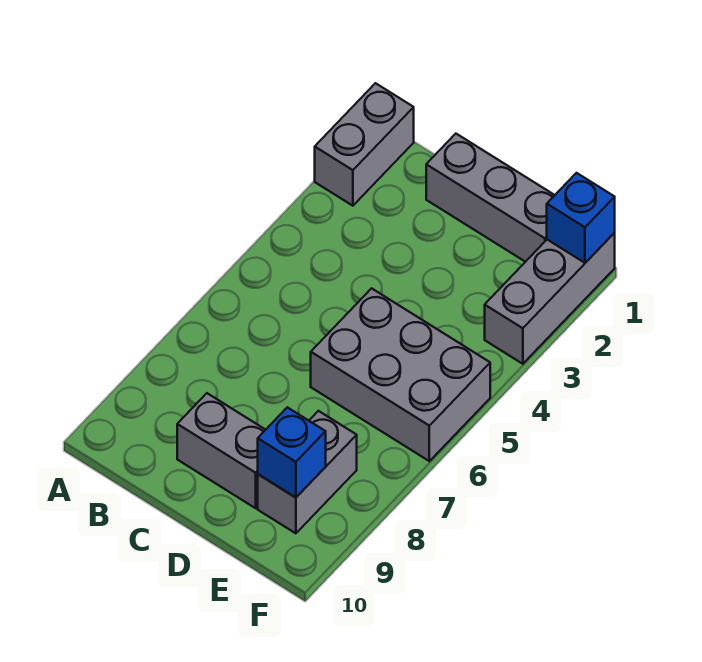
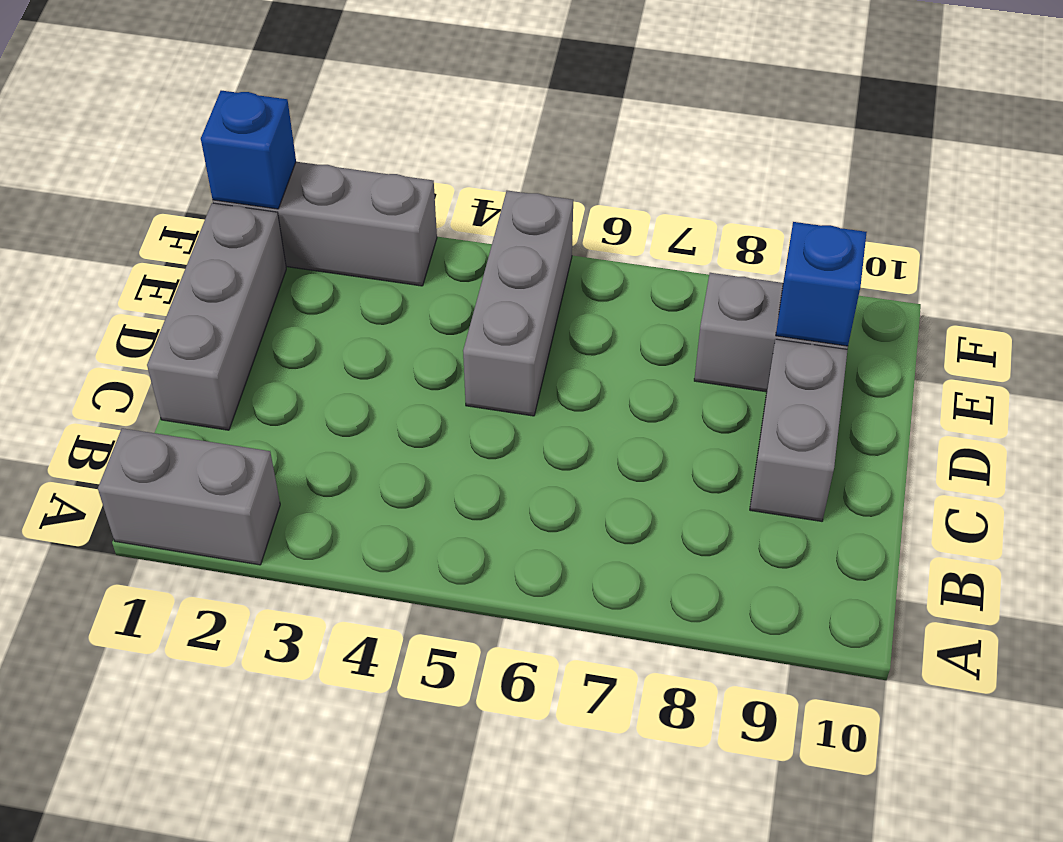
grey brick D5:F6 level 1 -> grey brick D5:F5 level 1

